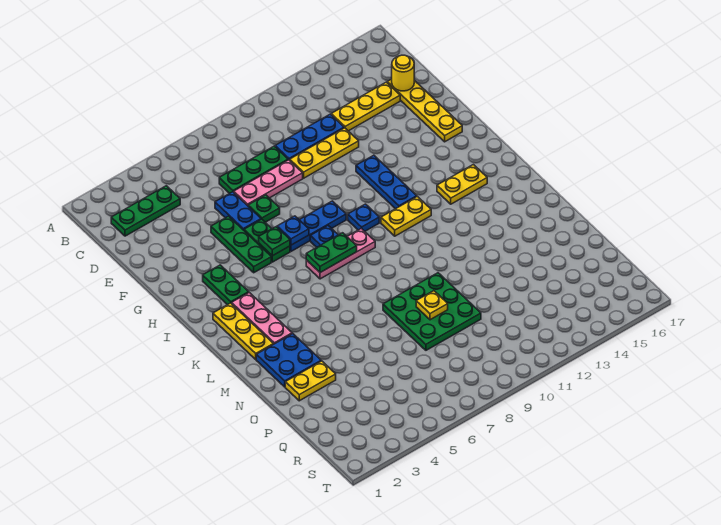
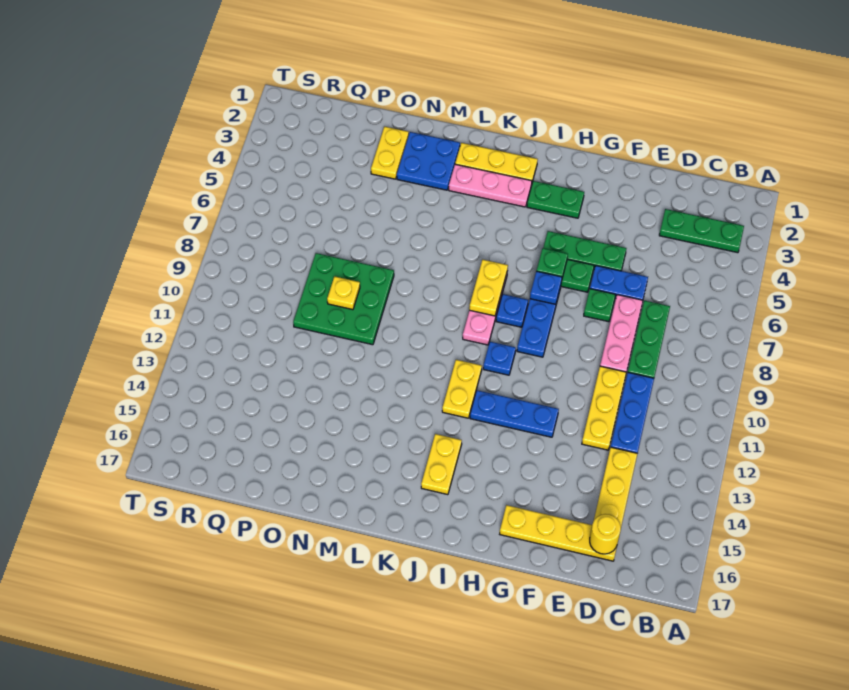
green plate C2:C4 level 1 -> green plate B3:D3 level 1
green plate J7:J8 level 2 -> yellow plate J7:J8 level 2

